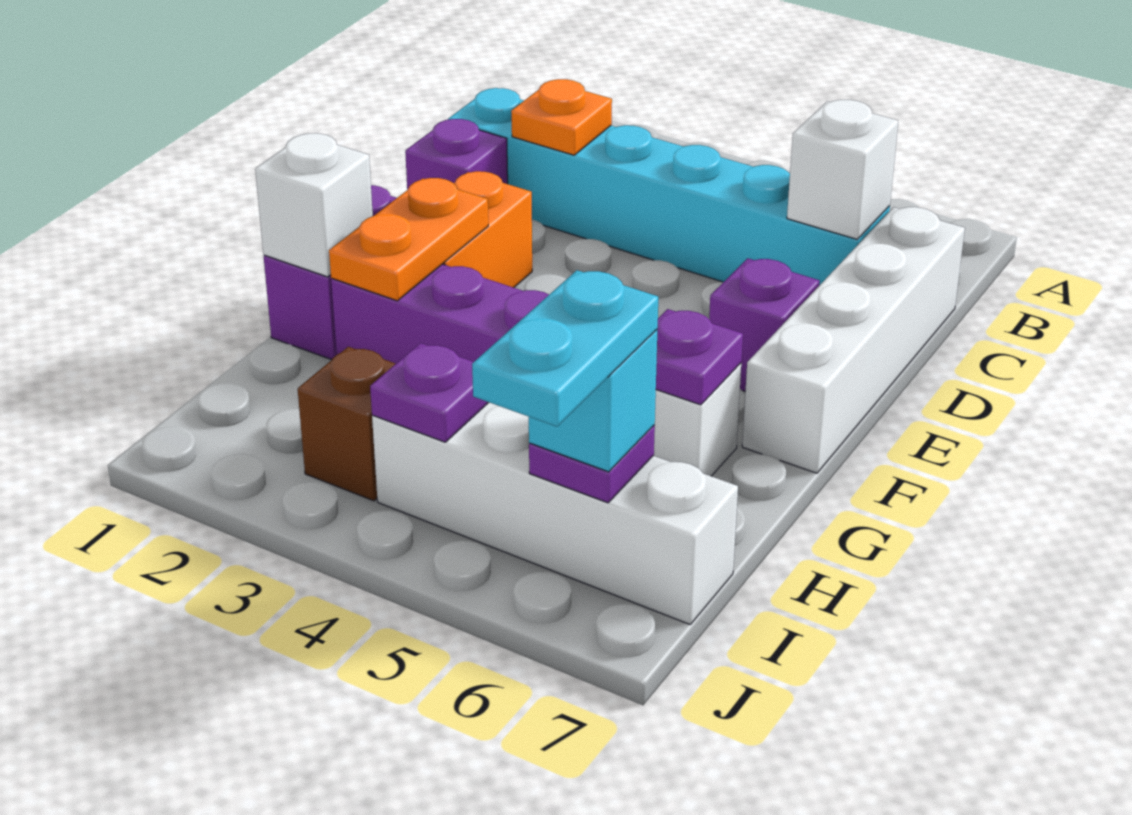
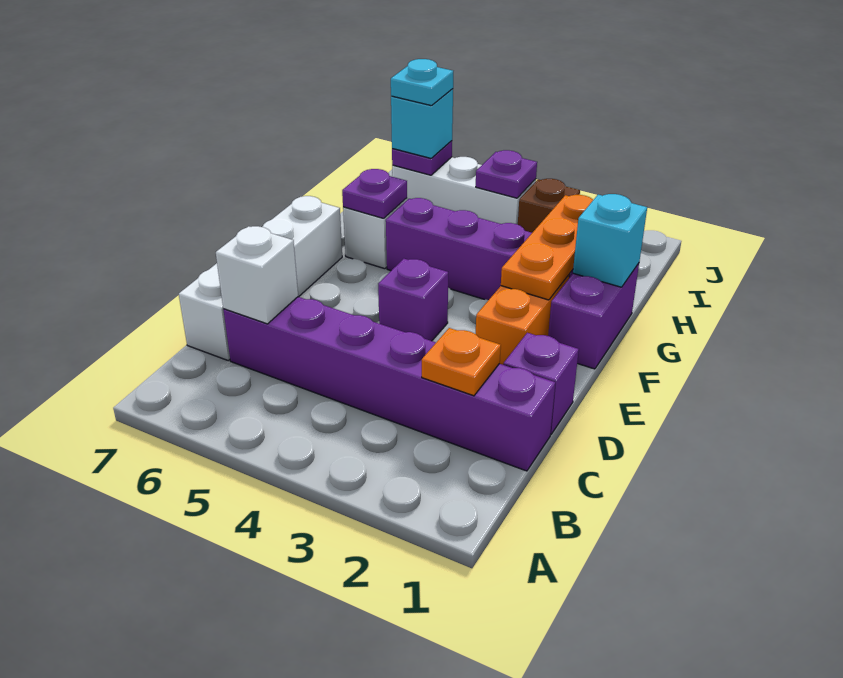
cyan brick C1:C6 level 1 -> purple brick C1:C6 level 1
purple brick E6 level 1 -> purple brick E4 level 1
orange plate F2:G2 level 2 -> orange plate F2:H2 level 2
white brick G1 level 2 -> cyan brick G1 level 2
white brick I4:I7 level 1 -> white brick I4:I6 level 1
cyan plate I6:J6 level 4 -> cyan plate I6 level 4

